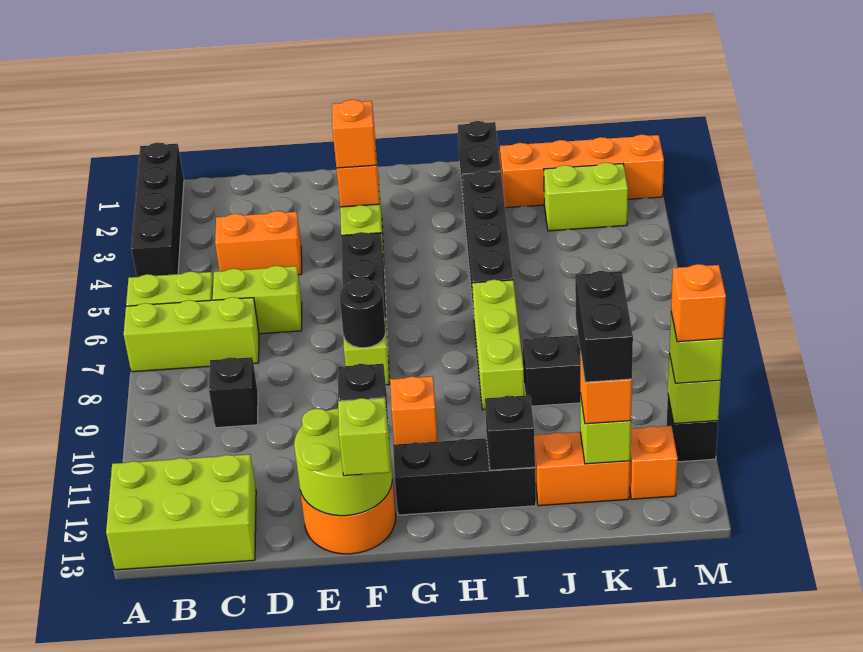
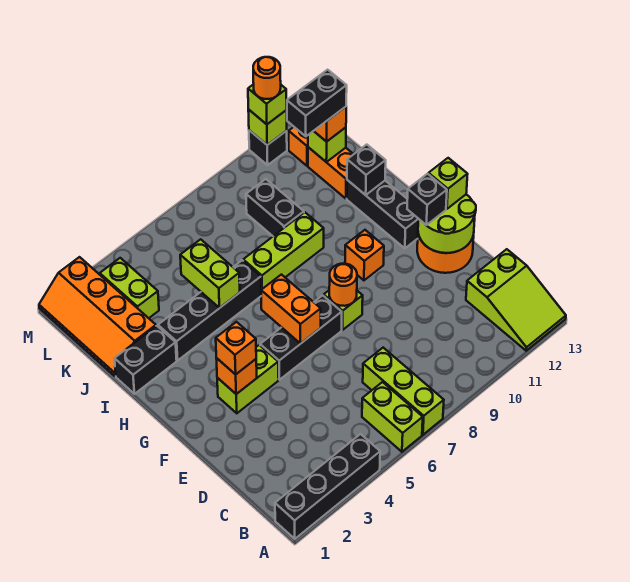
lime brick A12:C13 level 1 -> lime slope A12:C13 level 1 top C
orange brick C4:D4 level 1 -> orange brick F6:G6 level 2
lime brick C6:D6 level 1 -> lime brick I5:J5 level 2
black brick C9 level 1 -> none
black round brick F8 level 2 -> orange round brick F8 level 2
orange brick M11 level 4 -> orange round brick M11 level 4

